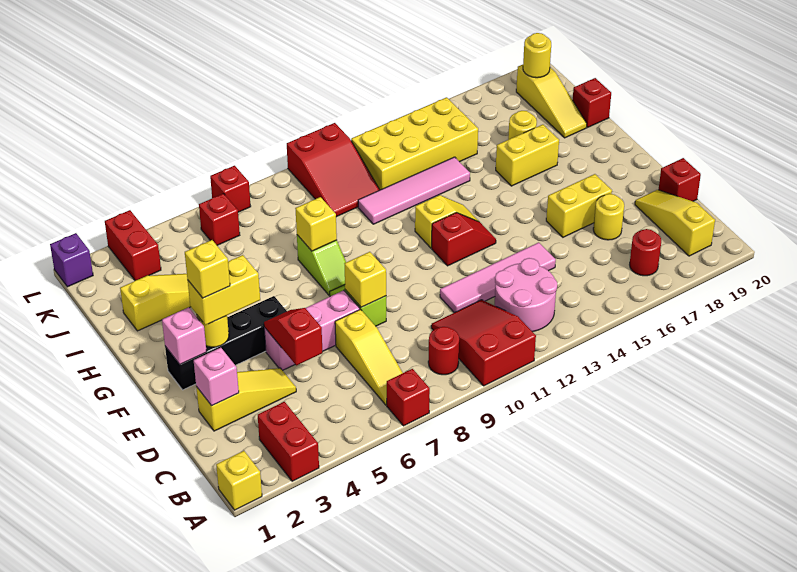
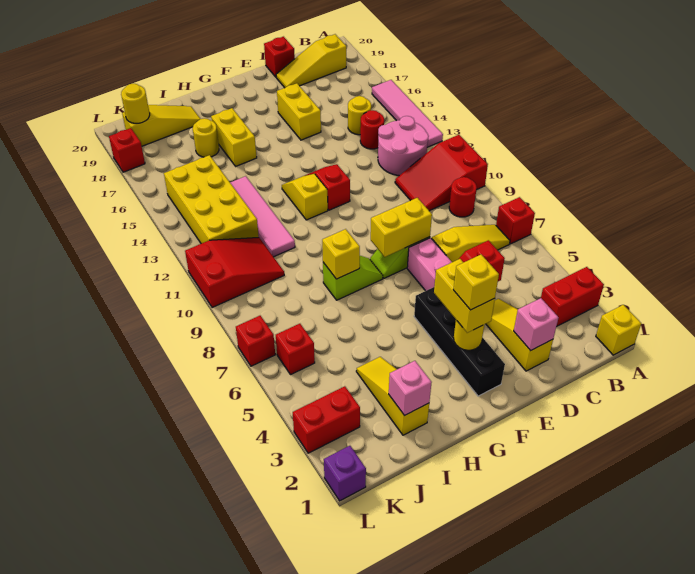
red round brick B17 level 1 -> red round brick C14 level 1
pink tile D11:D14 level 1 -> pink tile A13:A16 level 1
yellow round brick D17 level 1 -> yellow round brick C15 level 1
yellow brick E8 level 2 -> yellow brick E8:F8 level 2
pink brick F2 level 2 -> pink brick I2 level 2
red brick I20 level 1 -> red brick L18 level 1

